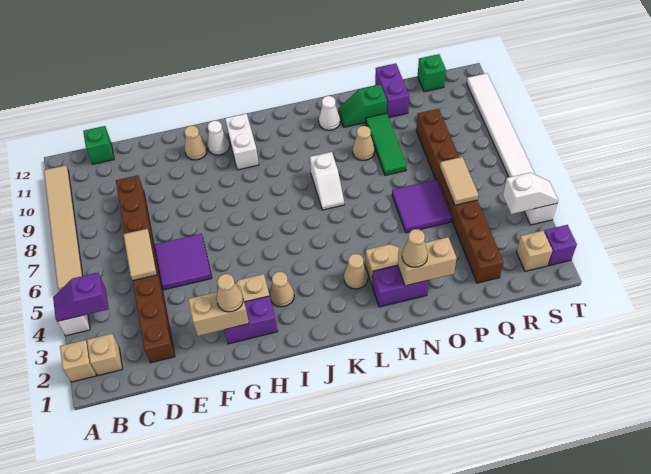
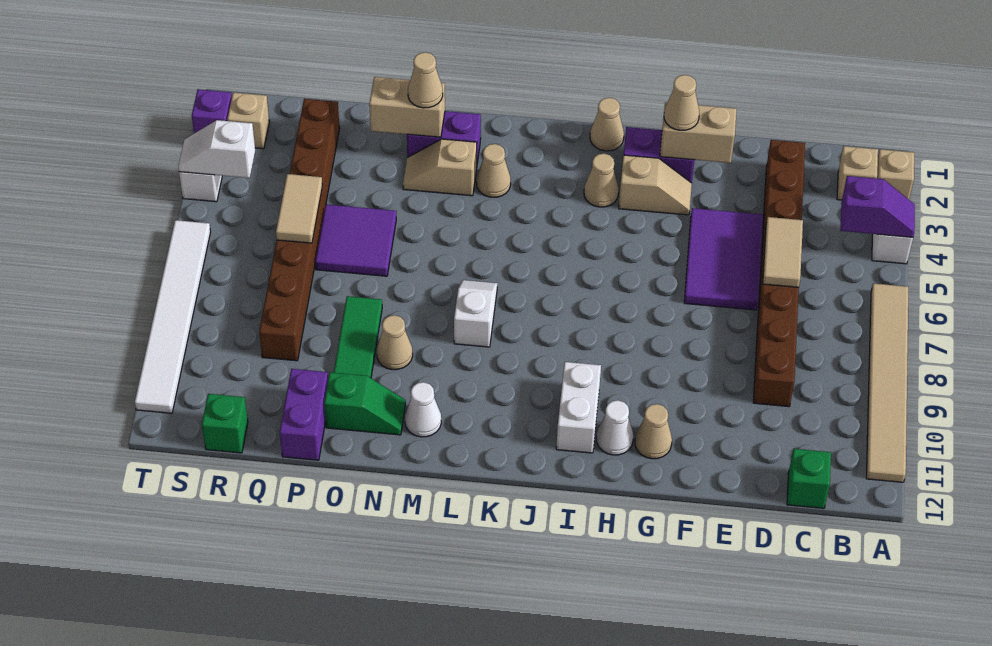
purple tile E5:F6 level 1 -> purple tile E4:F6 level 1
none -> tan cone I1 level 1

